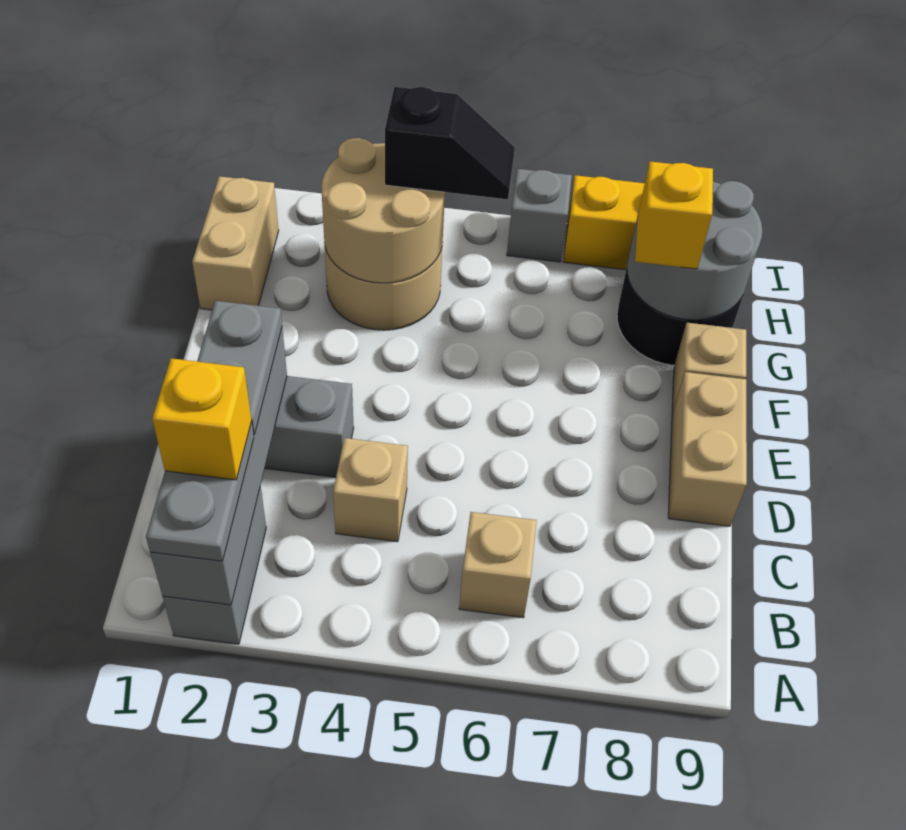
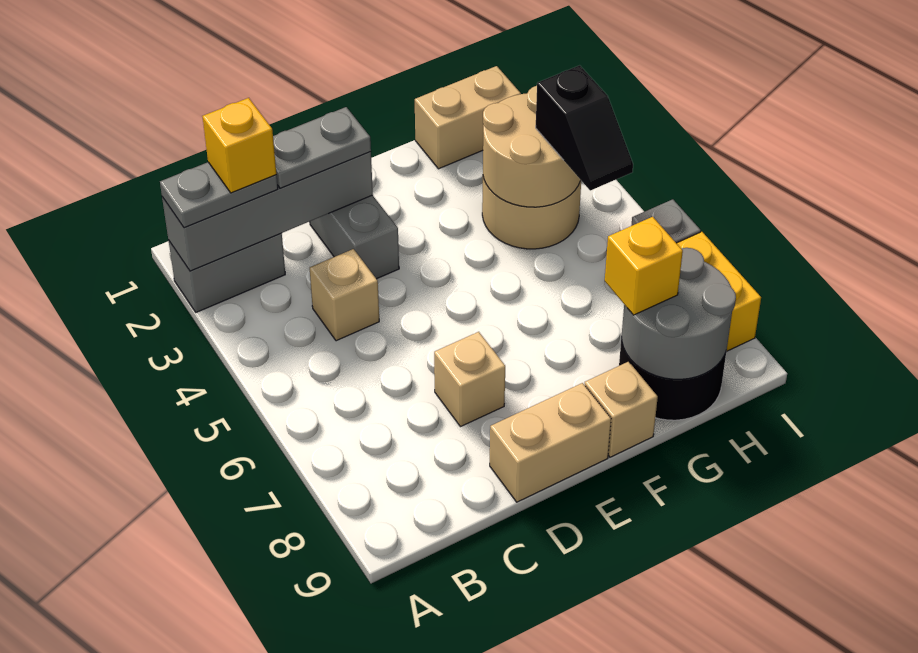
tan brick B6 level 1 -> tan brick D7 level 1

